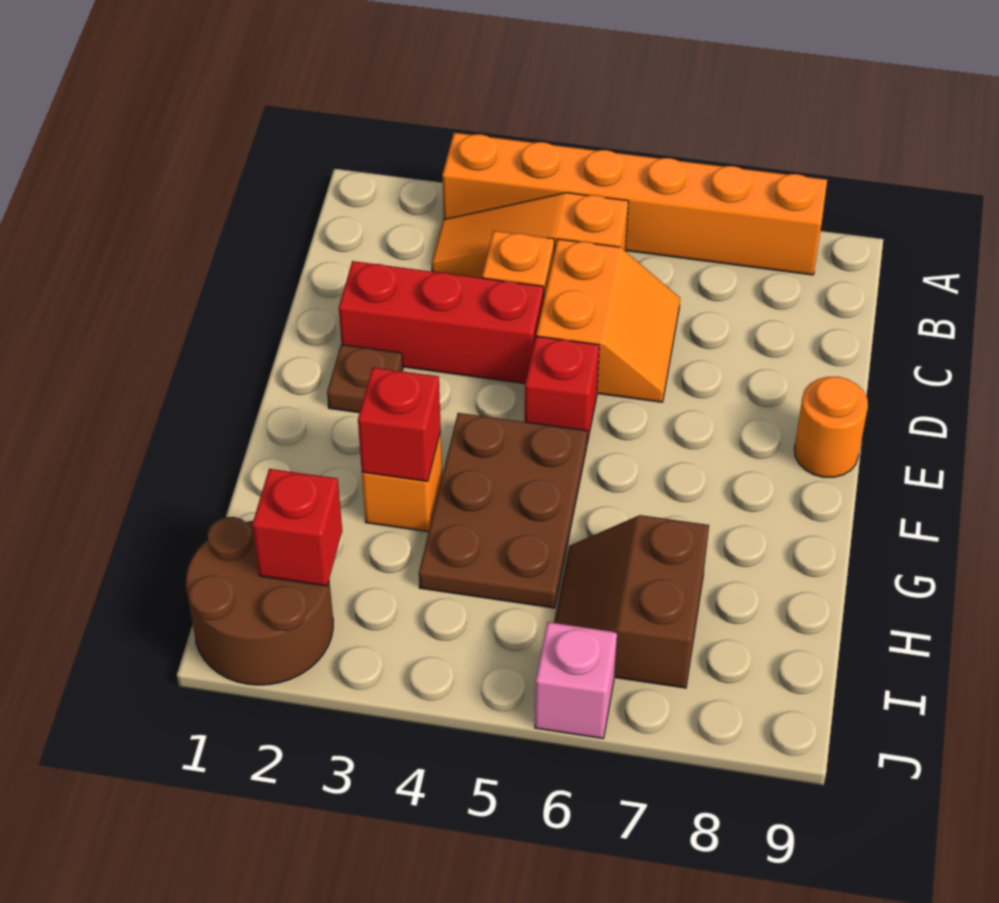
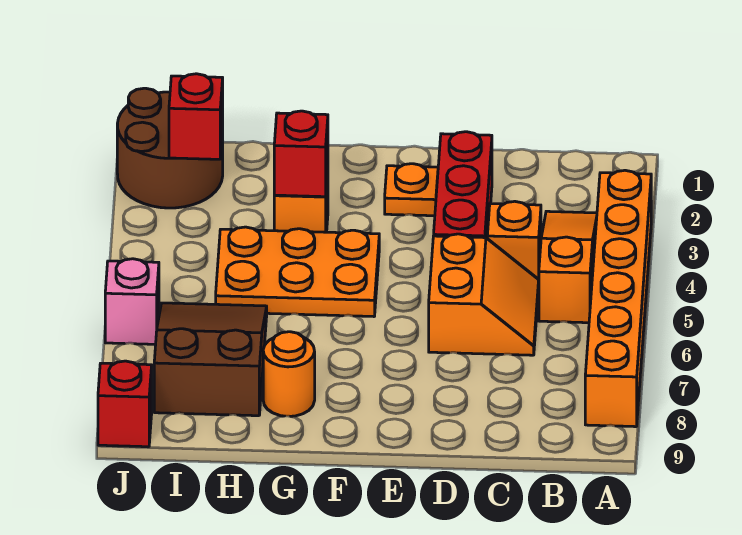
orange slope C5:D6 level 1 top 5 -> orange slope C5:D6 level 1 top D
brown plate E2 level 1 -> orange plate E2 level 1
red brick E5 level 1 -> red brick J9 level 1
orange round brick E9 level 1 -> orange round brick G8 level 1
brown plate F4:H5 level 1 -> orange plate F4:H5 level 1
brown slope H6:I7 level 1 top 7 -> brown slope H6:I8 level 1 top 8

